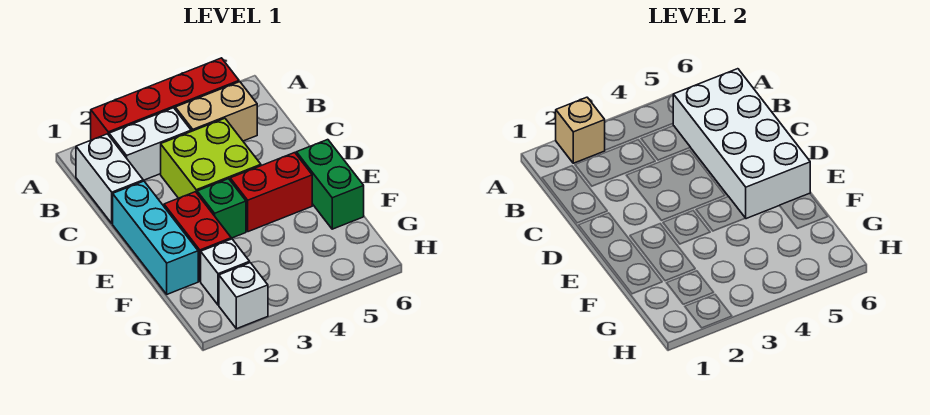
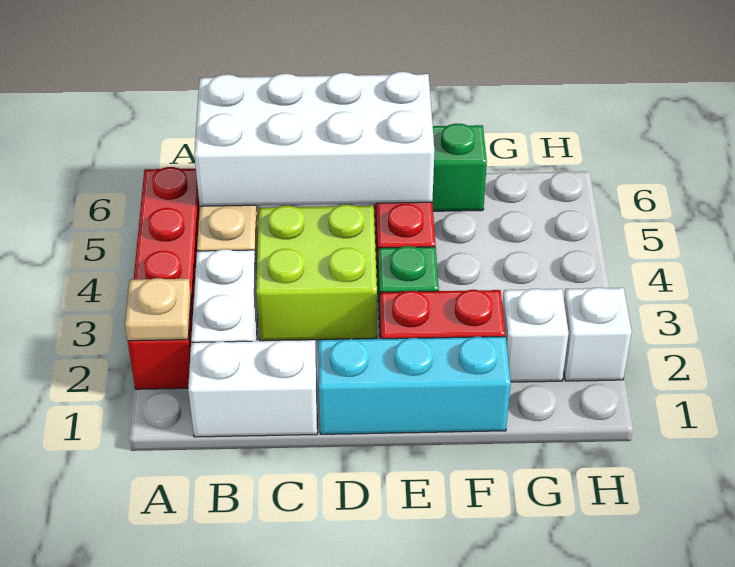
tan brick A2 level 2 -> tan plate A2 level 2

